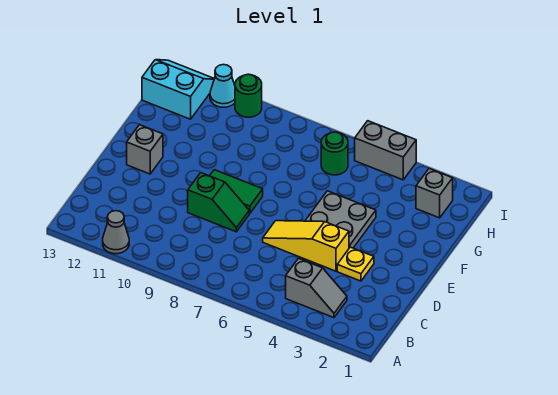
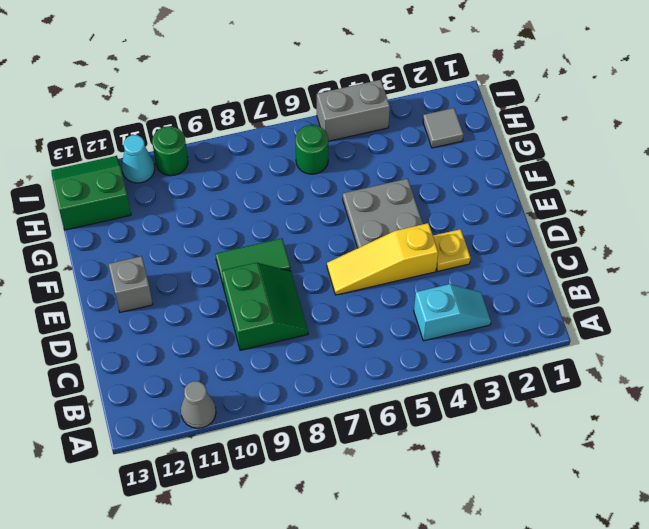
grey slope B3:B4 level 1 top 4 -> cyan slope B3:B4 level 1 top 4
green slope D8:D9 level 1 top 9 -> green slope C8:D9 level 1 top 9
grey brick H2 level 1 -> grey tile H2 level 1
cyan slope H12:I13 level 1 top H -> green slope H12:I13 level 1 top H

